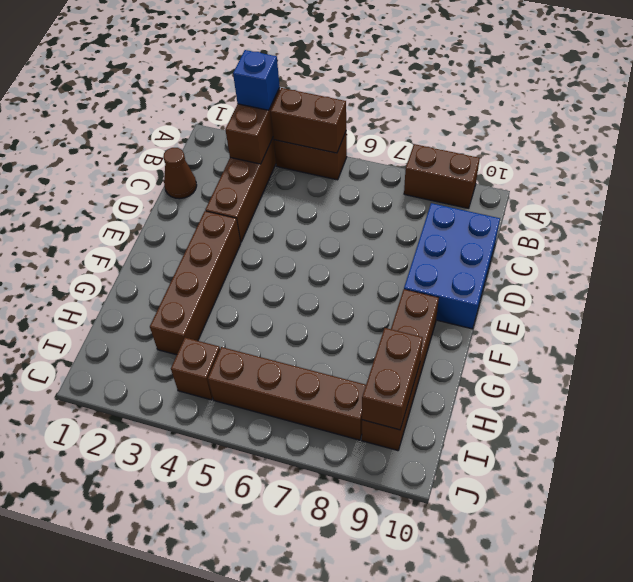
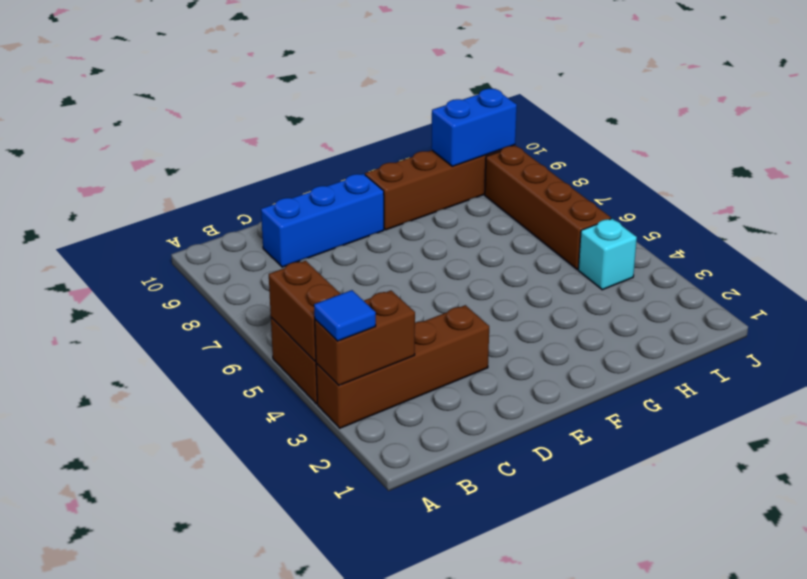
blue brick A3 level 3 -> blue tile A3 level 3
brown brick A8:A9 level 1 -> none
brown cone C1 level 1 -> none
blue brick C9:E10 level 1 -> blue brick C9:E9 level 1
brown brick E3:H3 level 1 -> none
brown brick H9:I9 level 2 -> blue brick H9:I9 level 2
brown brick I4 level 1 -> cyan brick I4 level 1

